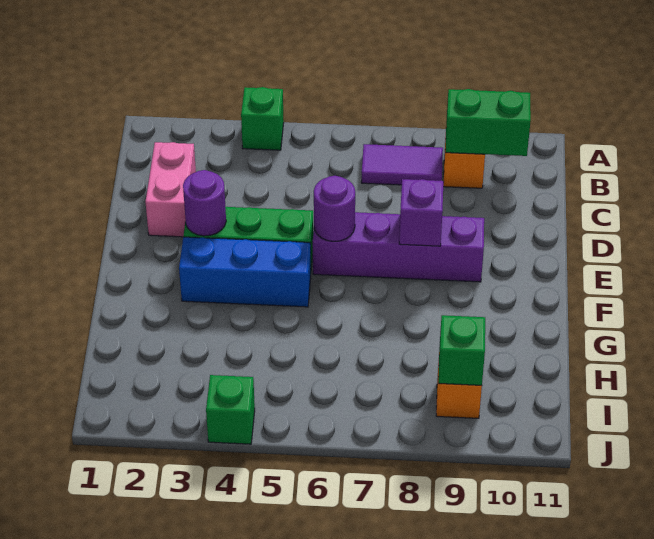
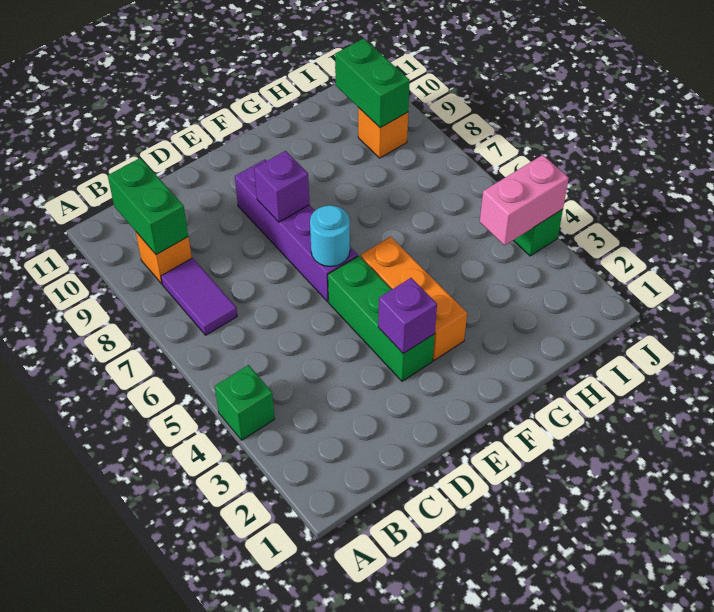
pink brick C2:D2 level 1 -> pink brick I4:J4 level 2
purple round brick E3 level 2 -> purple brick E3 level 2
purple round brick E6 level 2 -> cyan round brick E6 level 2
blue brick F3:F5 level 1 -> orange brick F3:F5 level 1
green brick I9 level 2 -> green brick I9:I10 level 2

